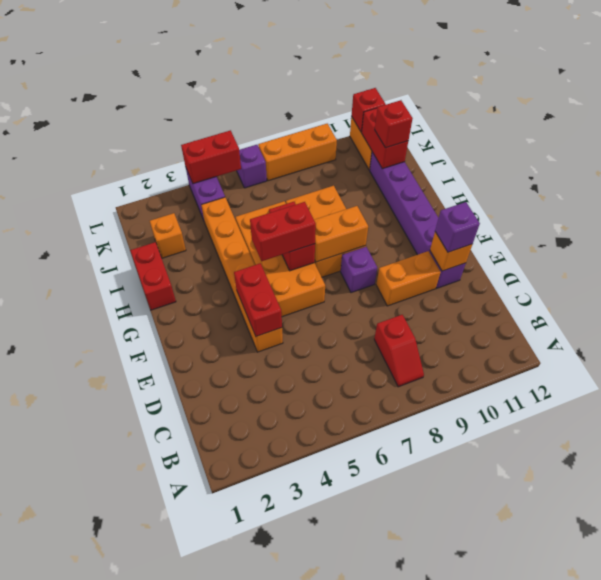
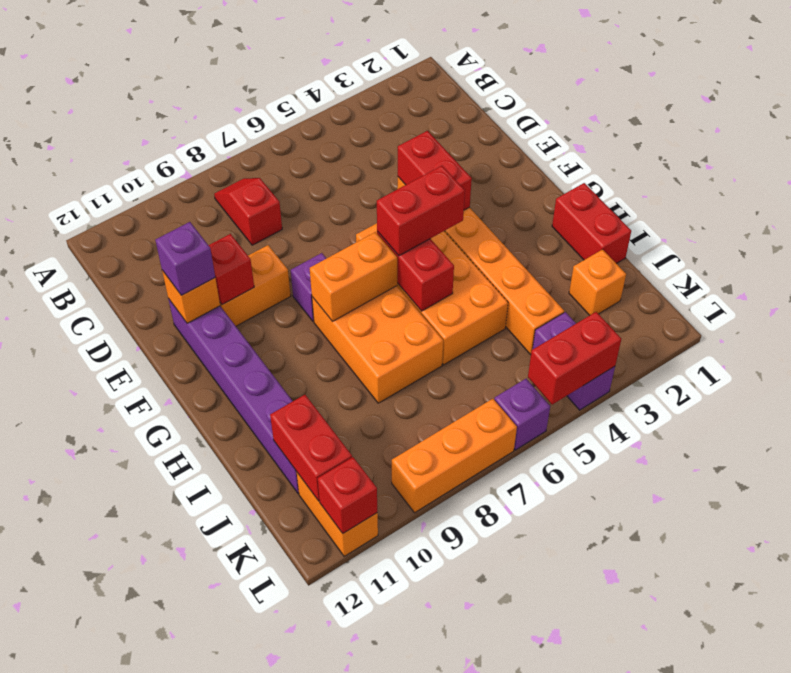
red brick J11 level 3 -> red brick E10 level 2

